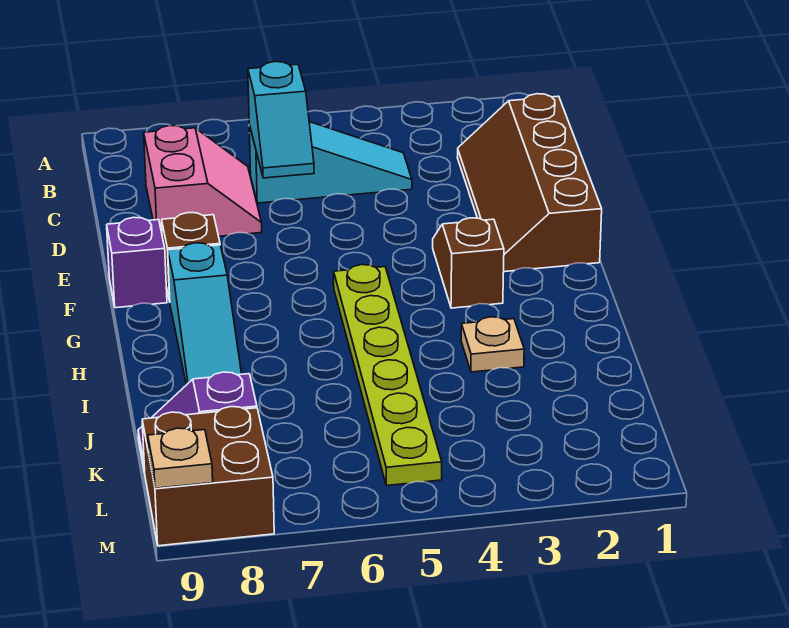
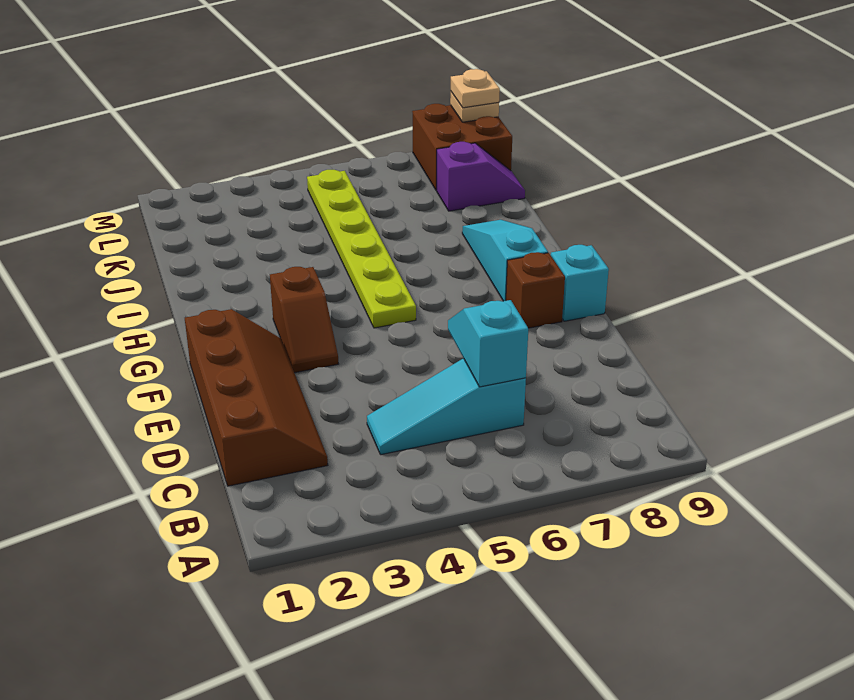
pink slope C7:D8 level 1 top 8 -> none
purple brick F9 level 1 -> cyan brick F9 level 1
tan plate I3 level 1 -> tan plate M9 level 3

